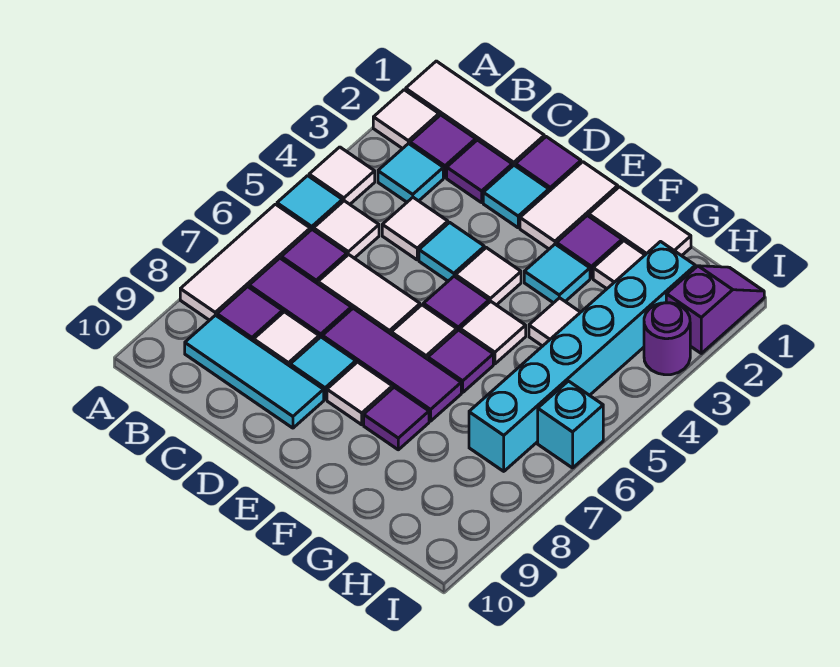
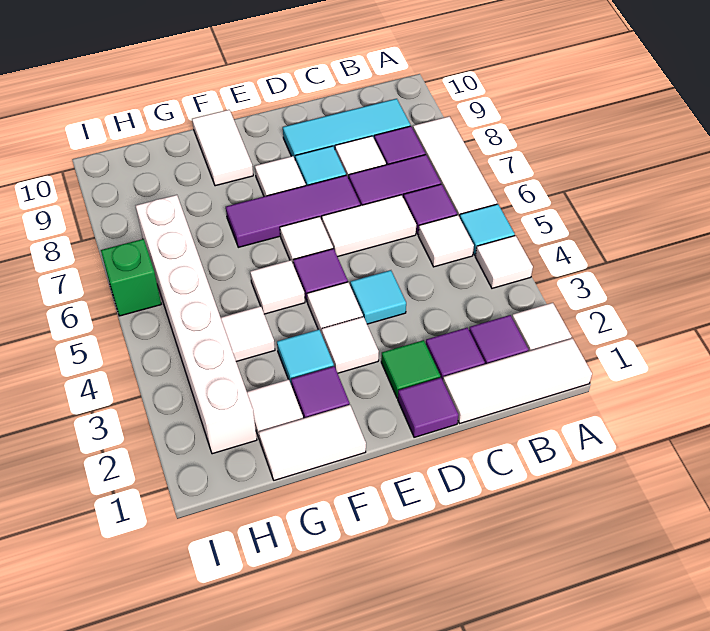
cyan tile B3 level 1 -> none
white tile C4 level 1 -> white tile E3 level 1
cyan tile D2 level 1 -> green tile D2 level 1
white tile E1:E2 level 1 -> white tile F9:F10 level 1
purple tile F6 level 1 -> none
purple tile F8 level 1 -> none
cyan brick H2:H7 level 1 -> white brick H2:H7 level 1
purple slope I1:I2 level 1 top 2 -> none
purple round brick I3 level 1 -> none
cyan brick I6 level 1 -> green brick I6 level 1

